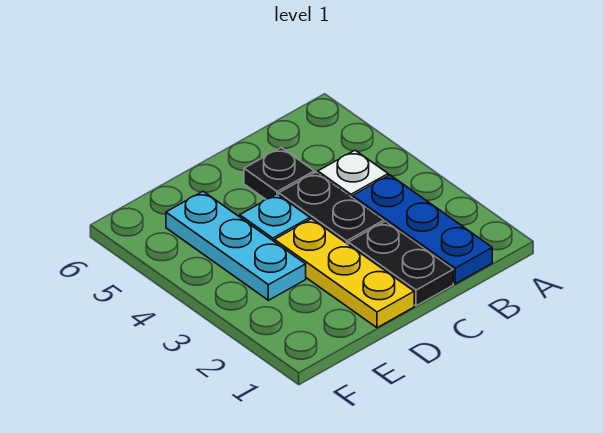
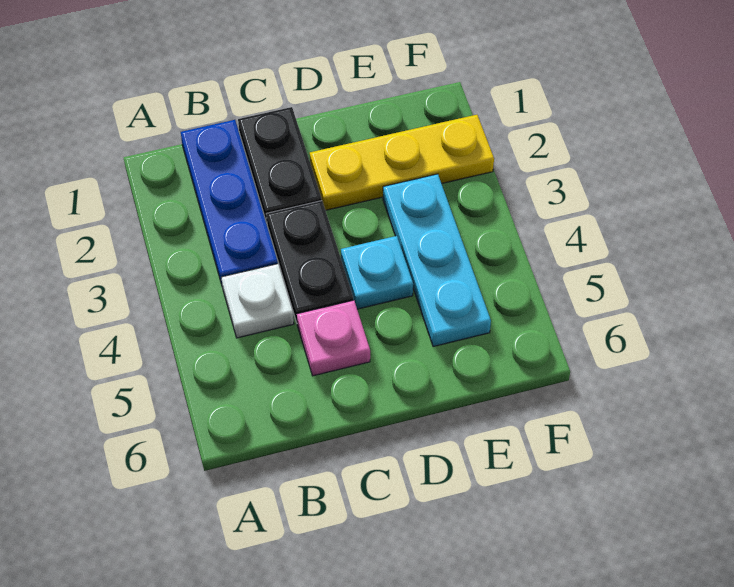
black plate C5 level 1 -> pink plate C5 level 1
yellow plate D1:D3 level 1 -> yellow plate D2:F2 level 1

